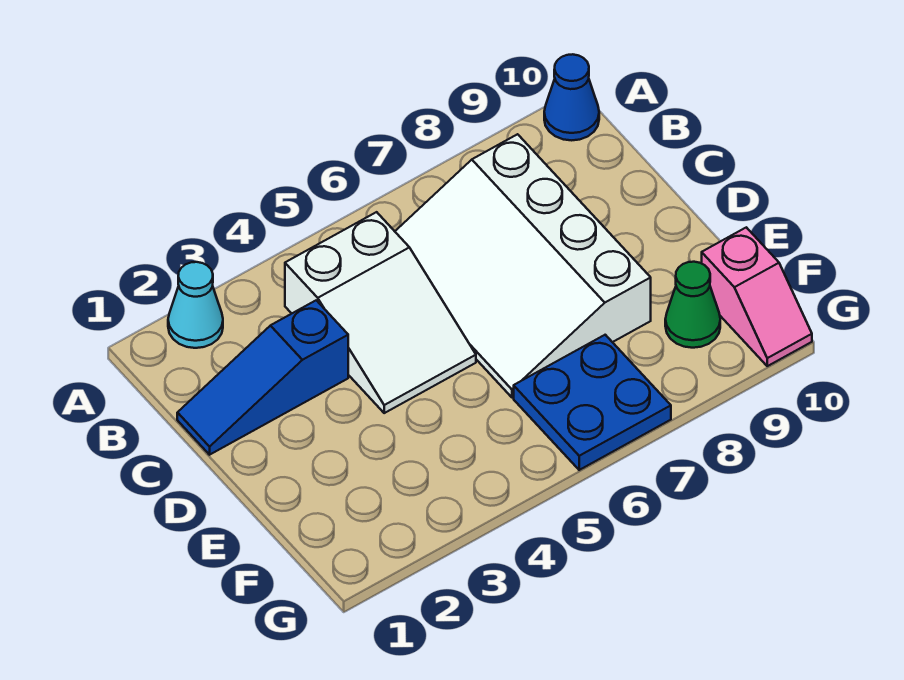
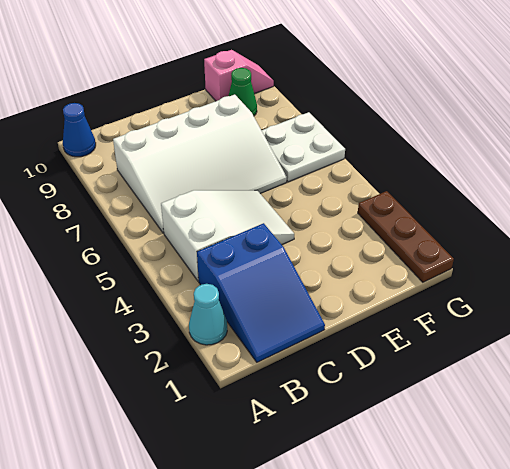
blue slope C1:C3 level 1 top 3 -> blue slope B1:C3 level 1 top 3
blue plate F6:G7 level 1 -> white plate F6:G7 level 1
none -> brown plate G1:G3 level 1

